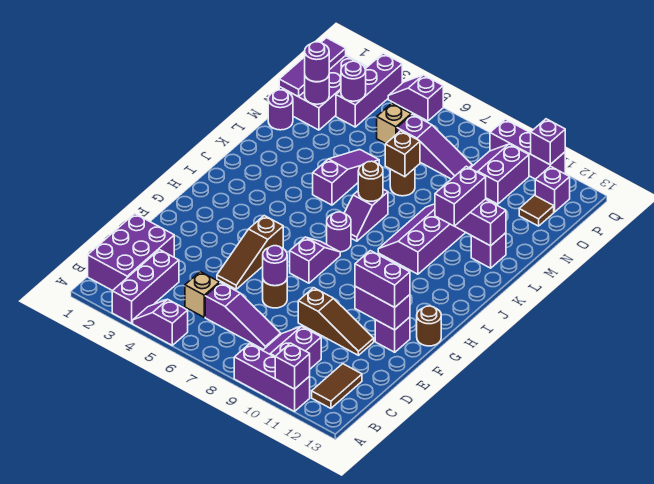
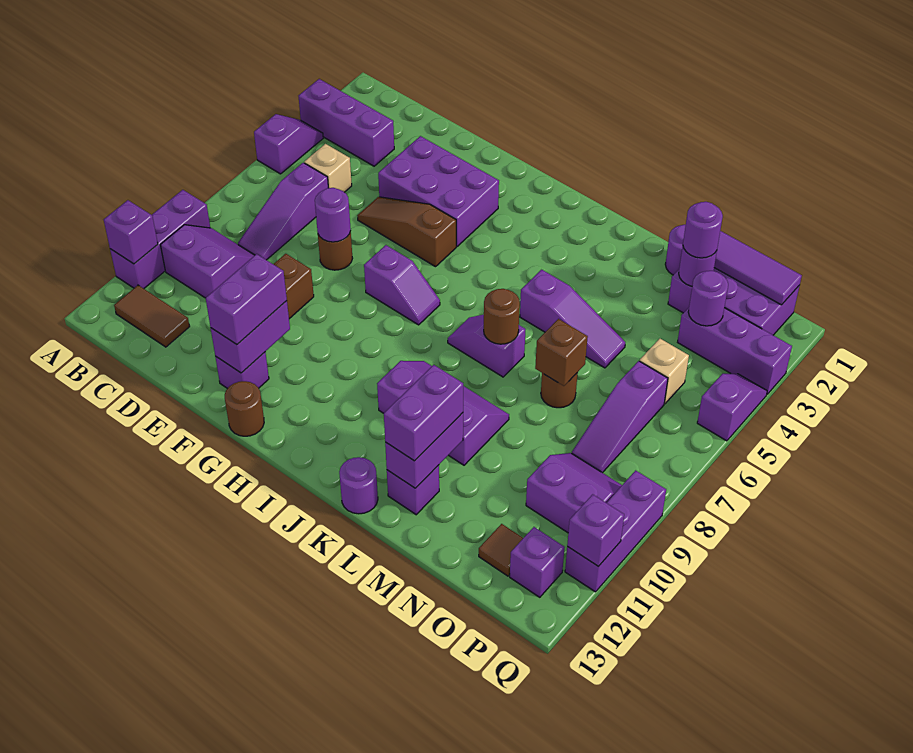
purple brick B1:D2 level 1 -> purple brick E3:G4 level 1
purple round brick I7 level 1 -> purple round brick K13 level 1
purple brick K11:L11 level 3 -> purple brick L11:L12 level 3

